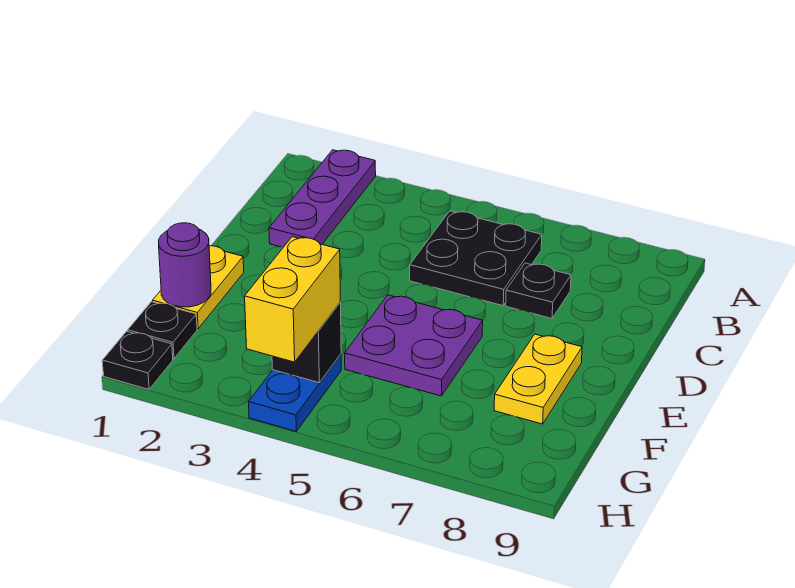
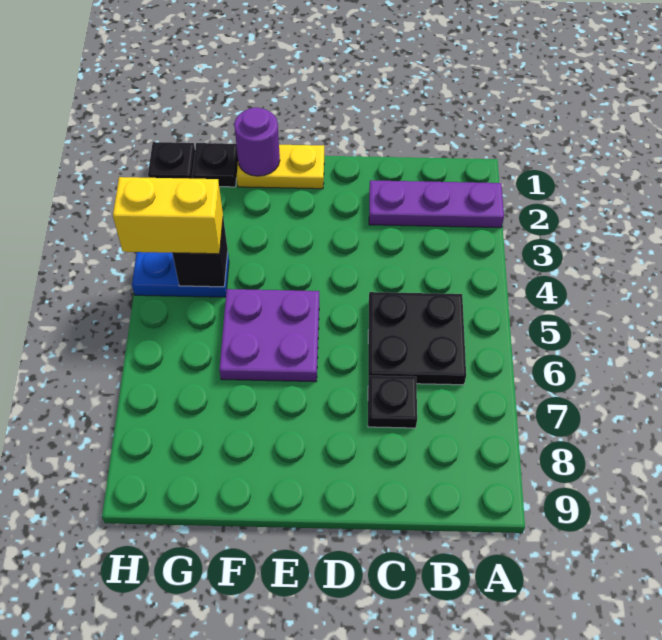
yellow plate E8:F8 level 1 -> none

